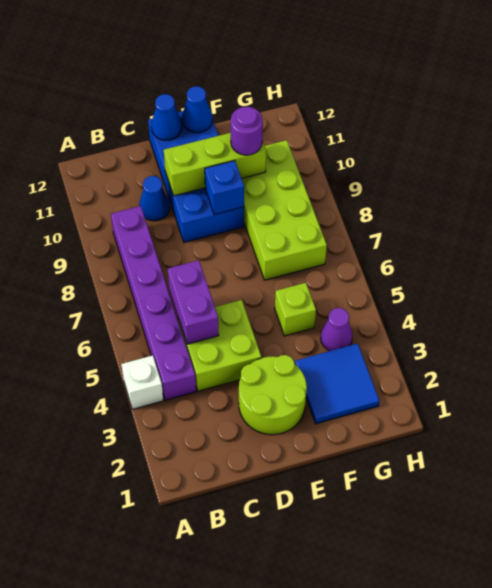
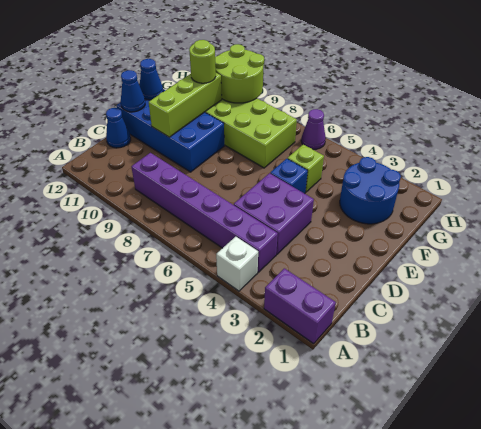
lime brick C4:D5 level 1 -> purple brick C4:D5 level 1
purple brick C5:C6 level 2 -> purple brick A1:A2 level 1
blue cone C10 level 1 -> blue cone C12 level 1
lime round brick D2:E3 level 1 -> lime round brick G9:H10 level 2
blue brick E9 level 2 -> blue brick E5 level 1
blue tile F2:G3 level 1 -> blue round brick F2:G3 level 1
purple round brick F10 level 3 -> lime round brick F10 level 3
purple cone G4 level 1 -> purple cone H6 level 1

